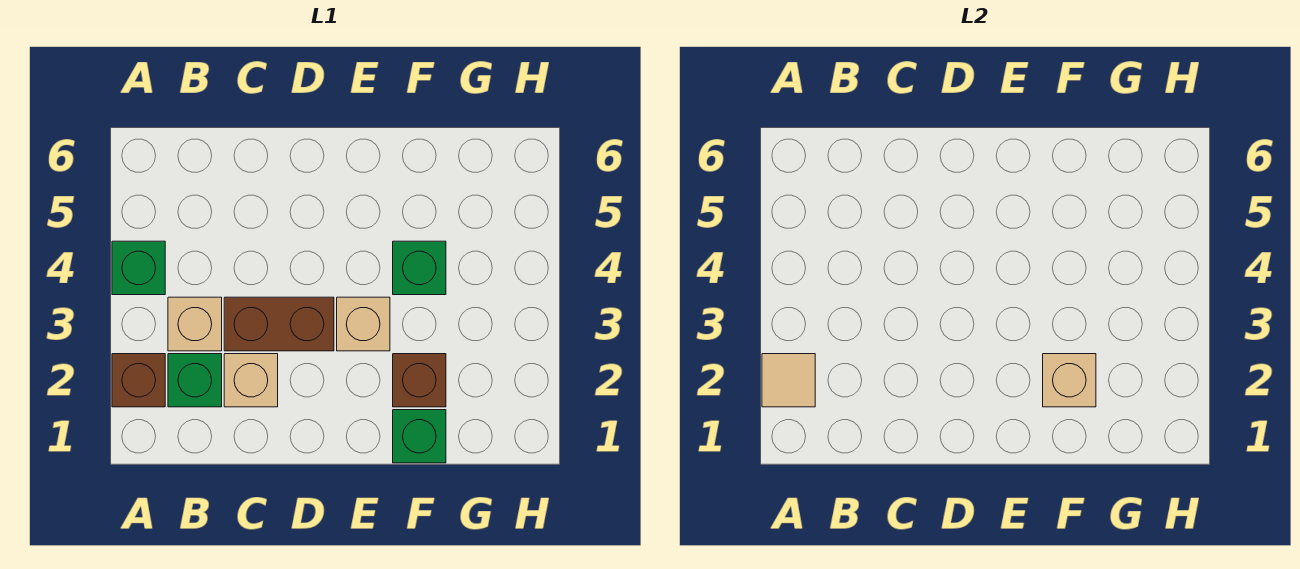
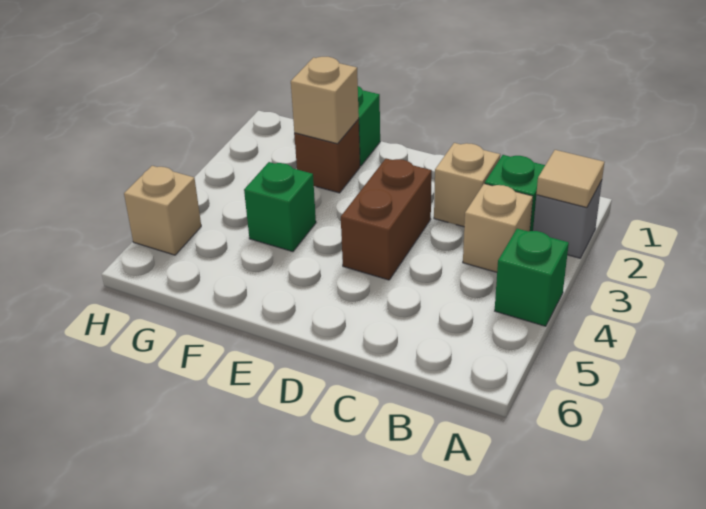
brown brick A2 level 1 -> grey brick A2 level 1
brown brick C3:D3 level 1 -> brown brick D3:D4 level 1
tan brick E3 level 1 -> tan brick H5 level 1

